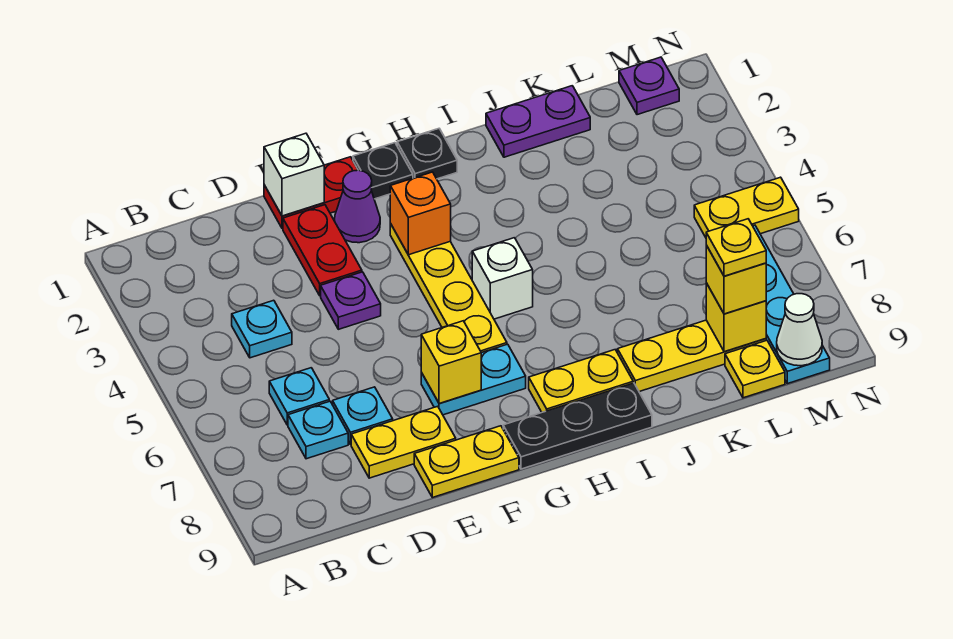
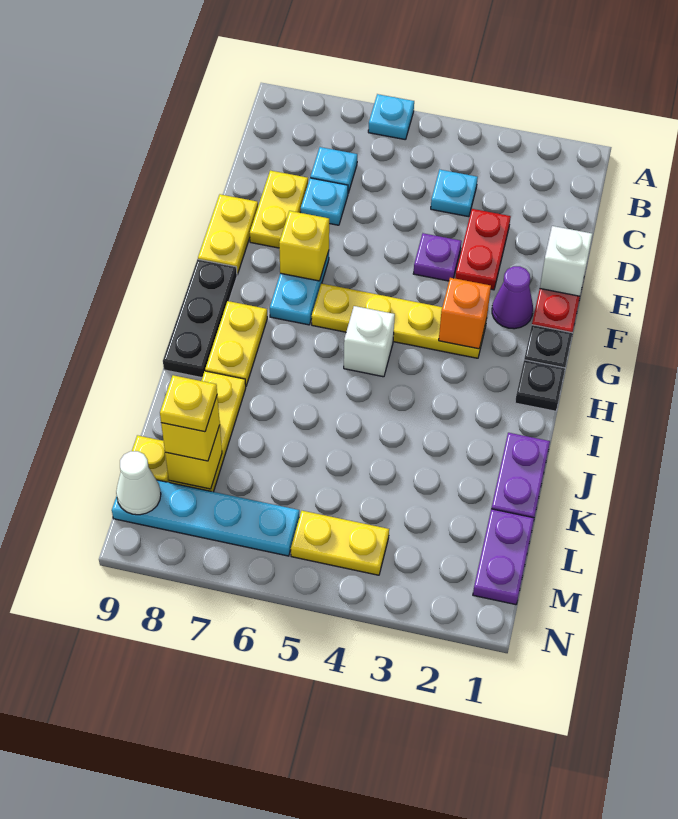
cyan plate C6 level 1 -> cyan plate A6 level 1
red plate E2:E3 level 1 -> red plate D3:E3 level 1
purple plate M1 level 1 -> purple plate L1:M1 level 1
yellow plate M5:N5 level 1 -> yellow plate M4:M5 level 1

